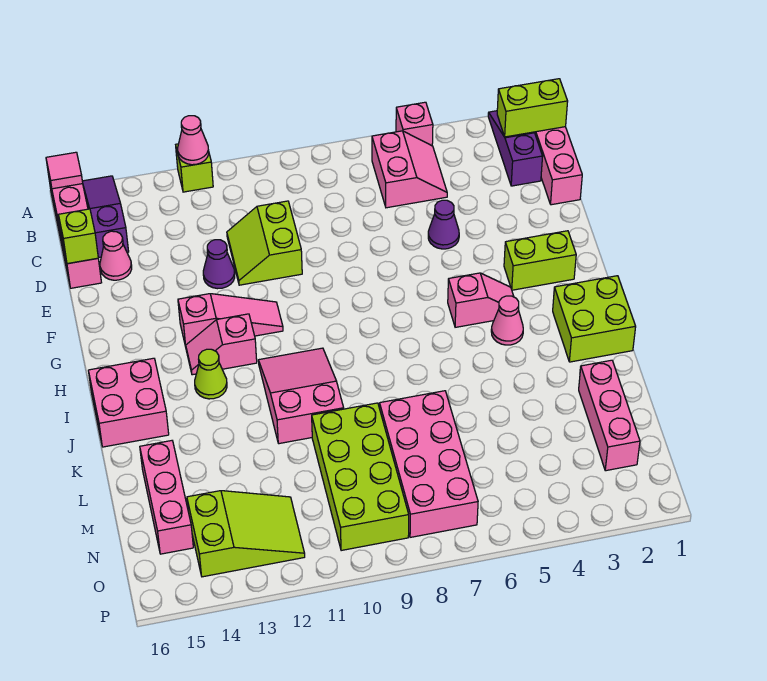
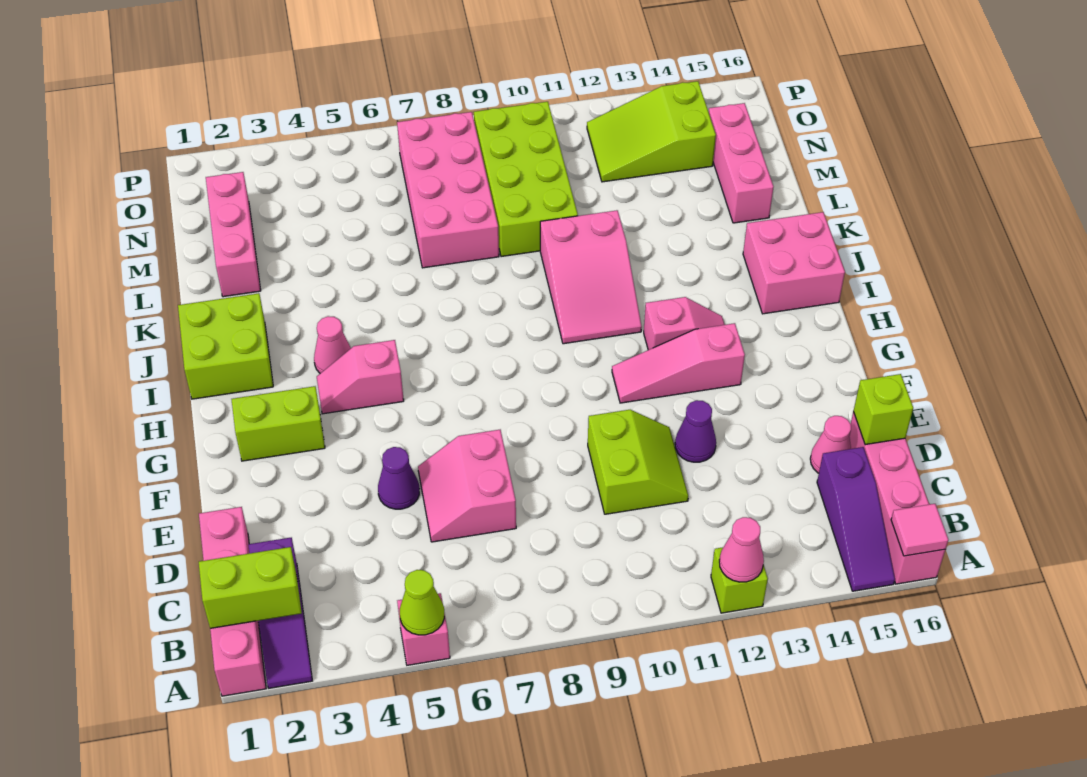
pink slope B5:C6 level 1 top 6 -> pink slope D6:E7 level 1 top 7
lime cone I13 level 1 -> lime cone A5 level 2

